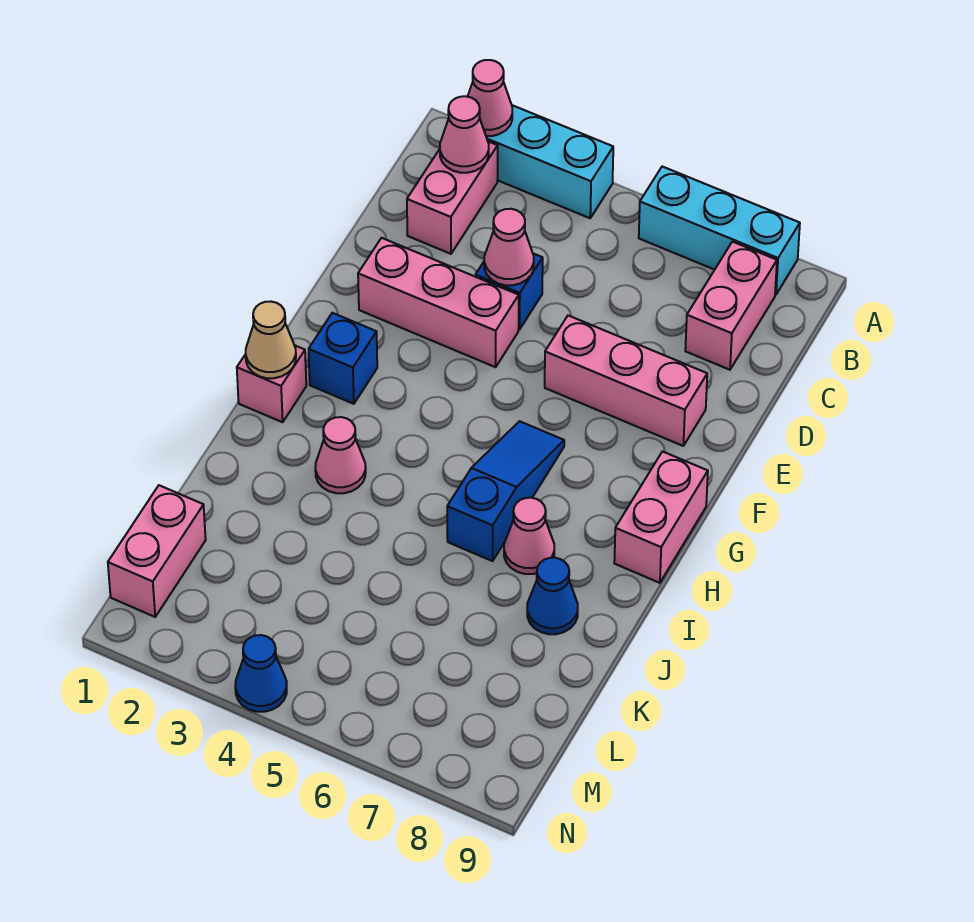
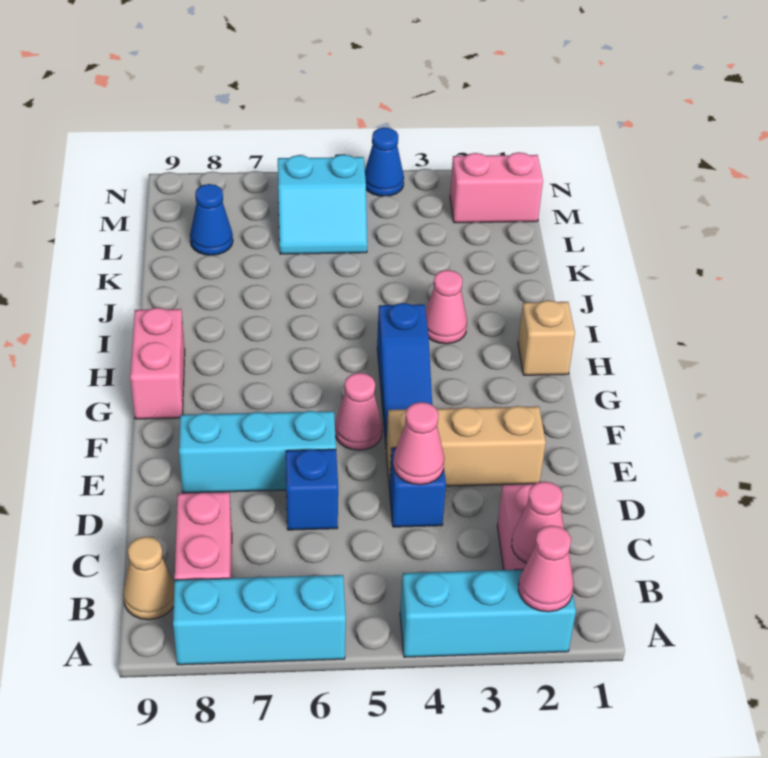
pink brick E2:E4 level 1 -> tan brick E2:E4 level 1
pink brick E6:E8 level 1 -> cyan brick E6:E8 level 1
blue brick G2 level 1 -> blue brick D6 level 1
blue slope G6:I6 level 1 top I -> blue slope F4:H4 level 1 top H
pink brick H1 level 1 -> tan brick H1 level 1
tan cone H1 level 2 -> tan cone B9 level 1
pink cone I7 level 1 -> pink cone F5 level 1
blue cone J8 level 1 -> blue cone L8 level 1
pink brick L1:M1 level 1 -> pink brick M1:M2 level 1
none -> cyan slope L5:M6 level 1 top M

